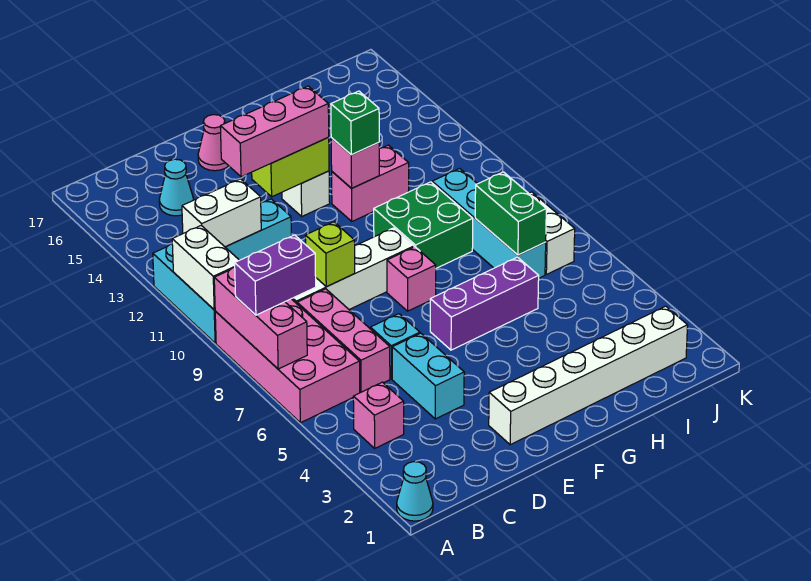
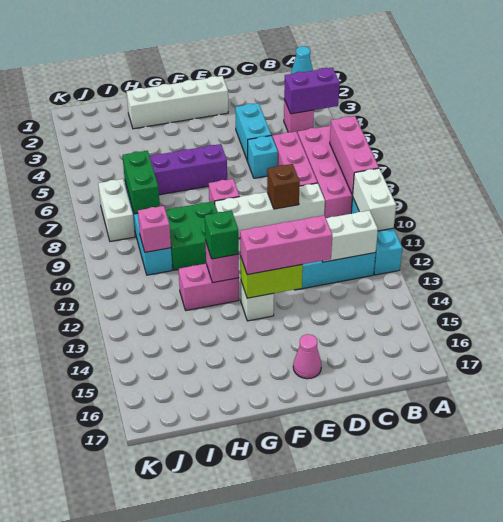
purple brick A8:B8 level 3 -> purple brick A4:B4 level 2
cyan cone C15 level 1 -> none
lime brick D9 level 2 -> brown brick D9 level 2
white brick E2:J2 level 1 -> white brick E2:H2 level 1
none -> pink brick I10 level 2

